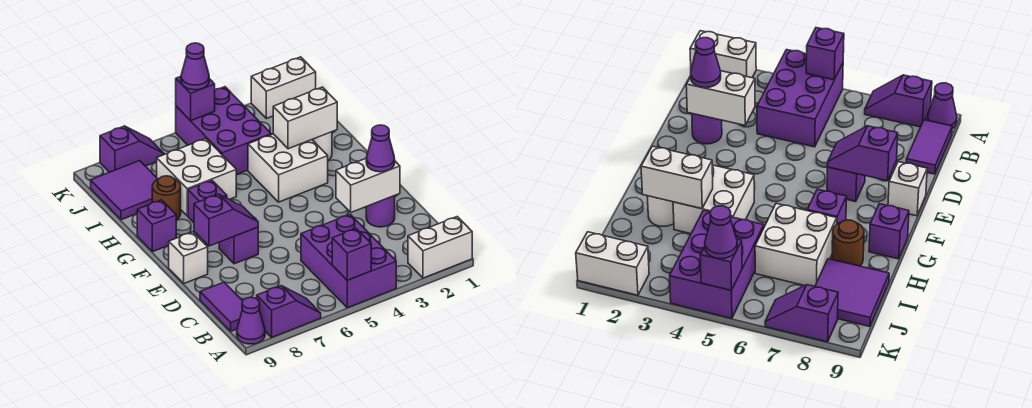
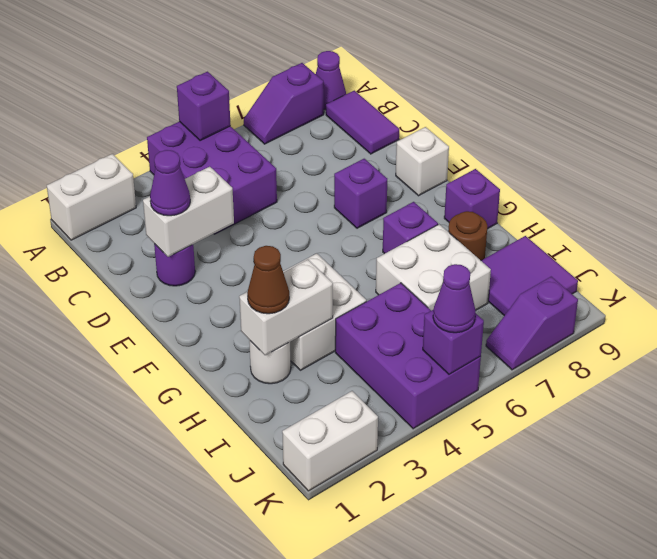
purple slope E7:E8 level 2 top 8 -> none
none -> brown cone H2 level 3

